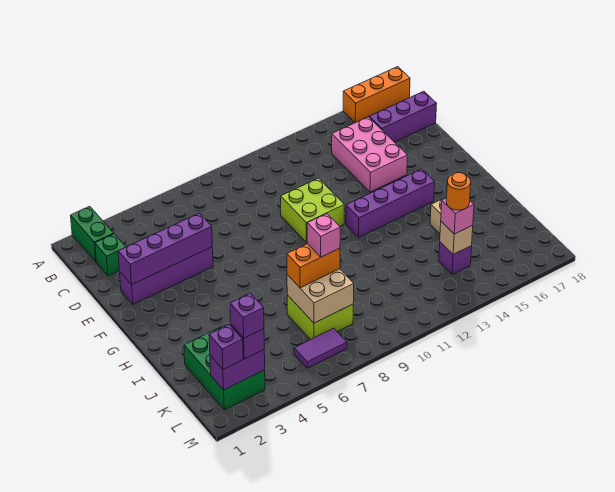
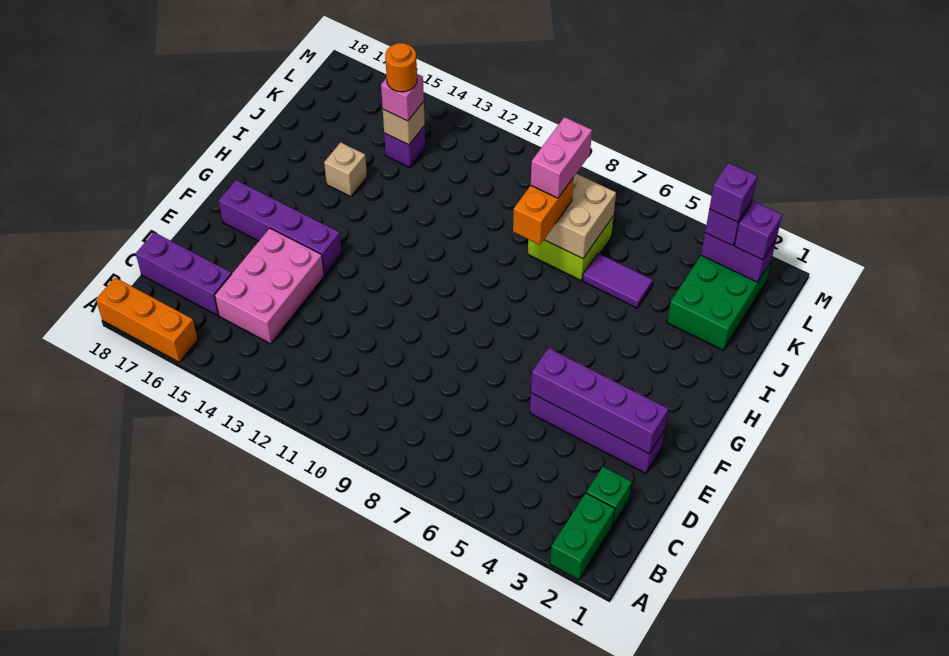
lime brick E10:F11 level 1 -> none
purple brick G12:G15 level 1 -> purple brick F14:F17 level 1
orange brick J7:J8 level 3 -> orange brick I8:J8 level 3
pink brick J8 level 4 -> pink brick J8:K8 level 4
purple tile L6:L7 level 1 -> purple tile J5:J6 level 1

